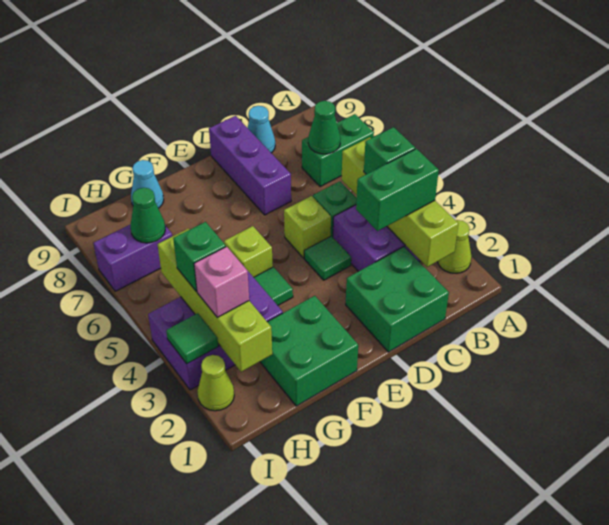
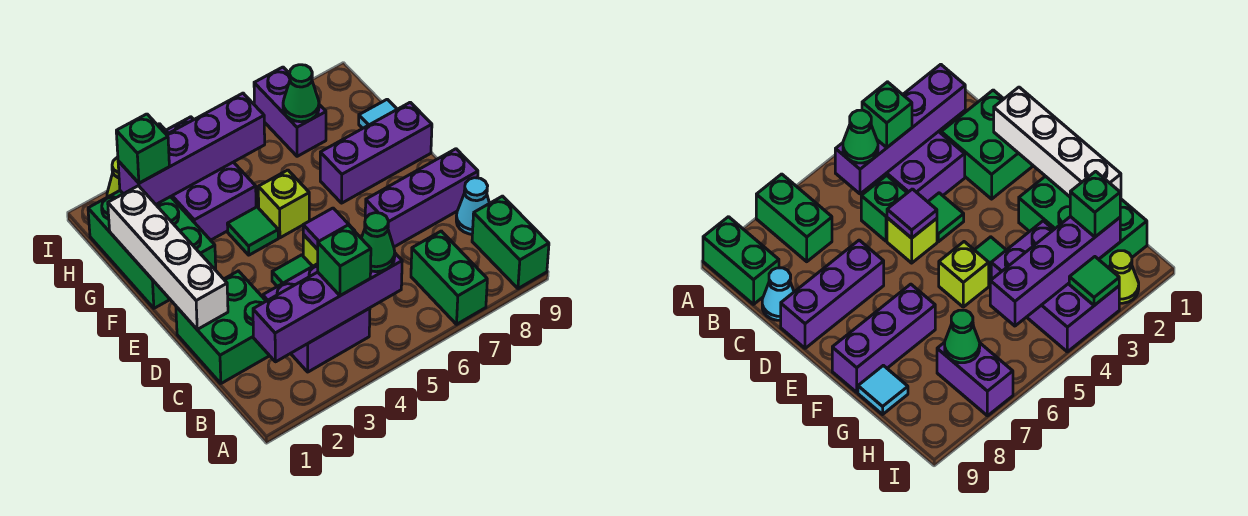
lime cone A2 level 1 -> none
lime brick B2:B5 level 2 -> purple brick B2:B5 level 2
green brick B3:C3 level 3 -> green brick A9:B9 level 1
green cone B7 level 2 -> green cone B5 level 3
none -> white brick D1:G1 level 2
none -> purple tile D5 level 2
green brick F1:G2 level 1 -> green brick F1:H2 level 1
none -> purple brick F7:F9 level 1
cyan cone G9 level 1 -> cyan tile G9 level 1
lime brick H2:H5 level 2 -> purple brick H2:H5 level 2
pink brick H3 level 3 -> none
green brick H4 level 3 -> green brick H2 level 3

